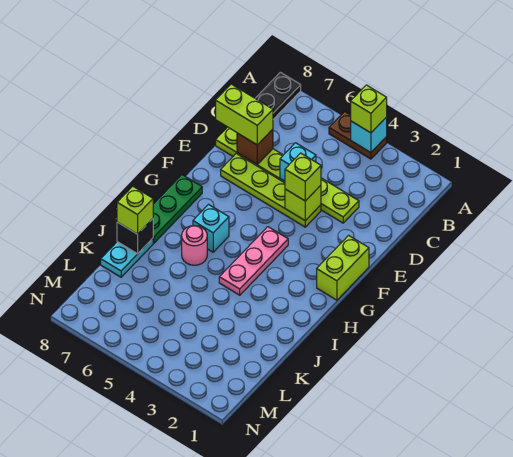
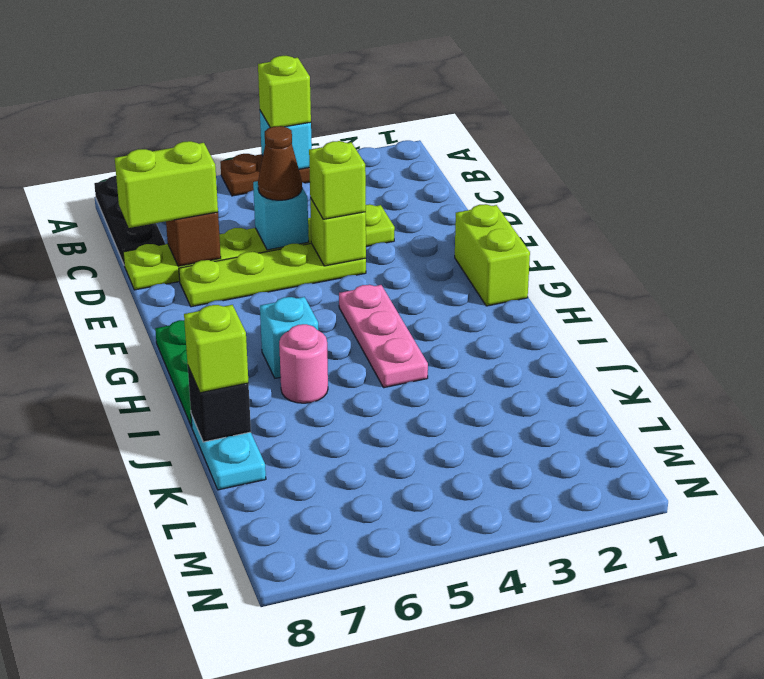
none -> brown cone D5 level 3

